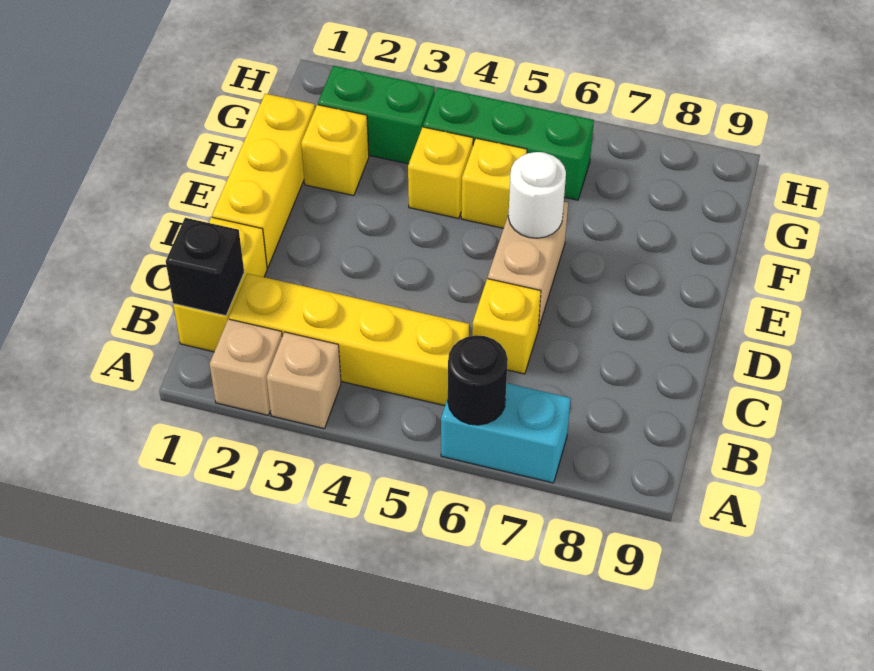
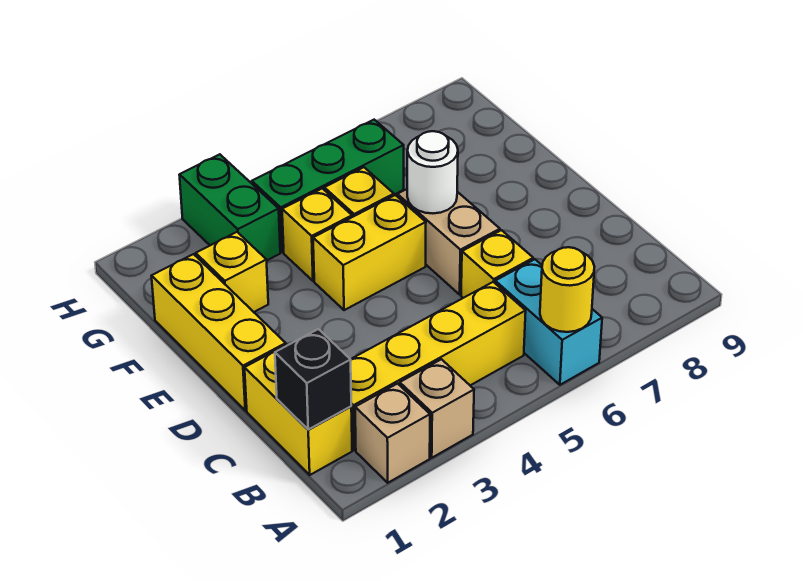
cyan brick A6:A7 level 1 -> cyan brick A6:B6 level 1
black round brick A6 level 2 -> yellow round brick A6 level 2
none -> yellow brick E4:E5 level 1
green brick G2:G3 level 1 -> green brick G3:H3 level 1

